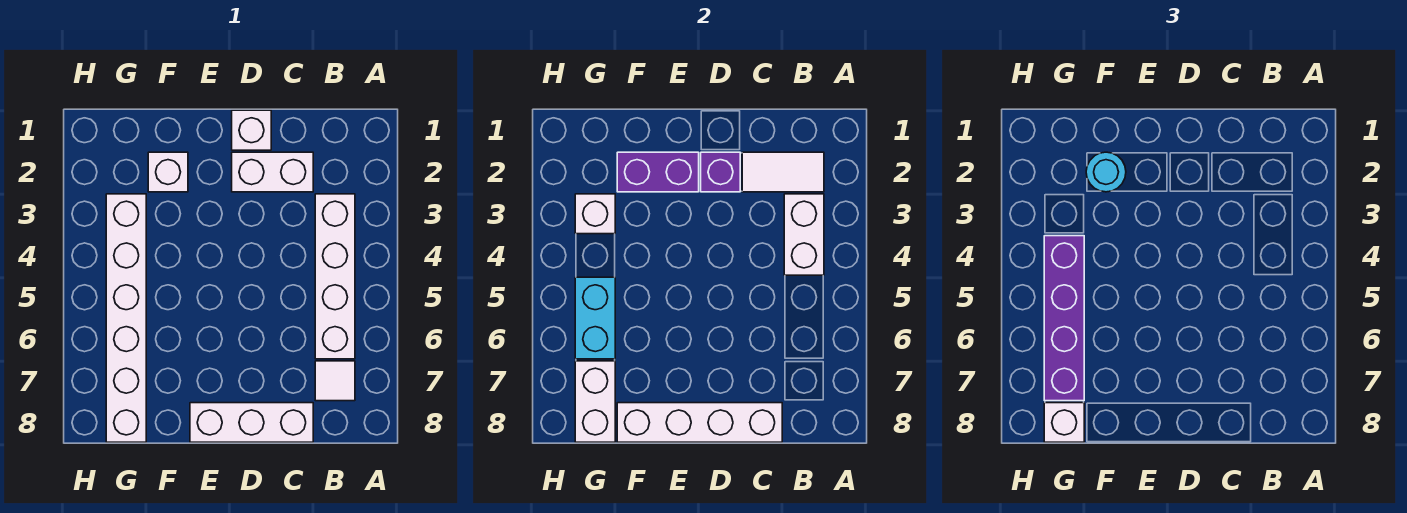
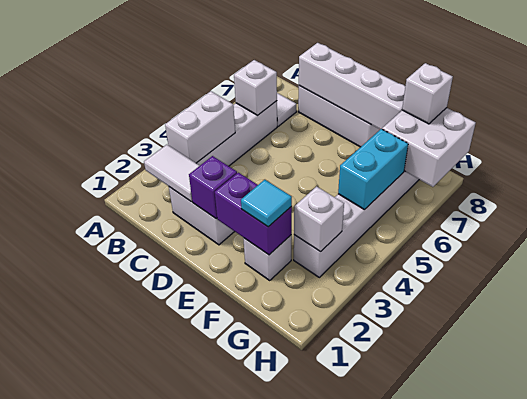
white brick D1 level 1 -> white brick B6 level 2
cyan round brick F2 level 3 -> cyan tile F2 level 3
purple brick G4:G7 level 3 -> none
white brick G7:G8 level 2 -> white brick G7:H8 level 2

